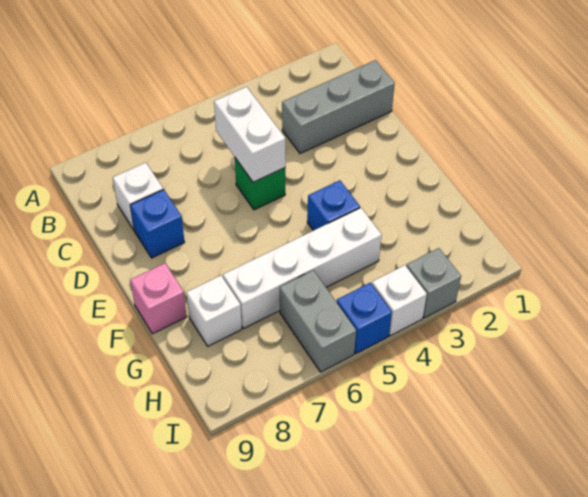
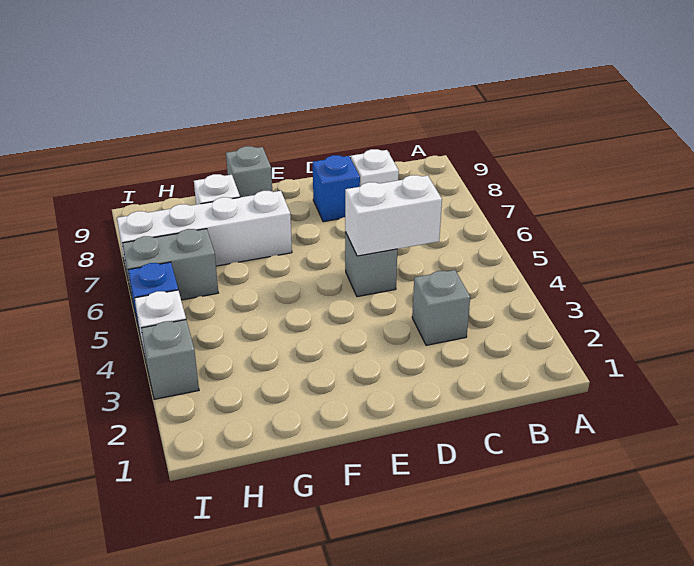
grey brick C1:C3 level 1 -> grey brick C3 level 1
green brick D5 level 1 -> grey brick D5 level 1
blue brick F4 level 1 -> none
pink brick F9 level 1 -> grey brick F9 level 1
white brick G4:G7 level 1 -> white brick F7:I7 level 1

